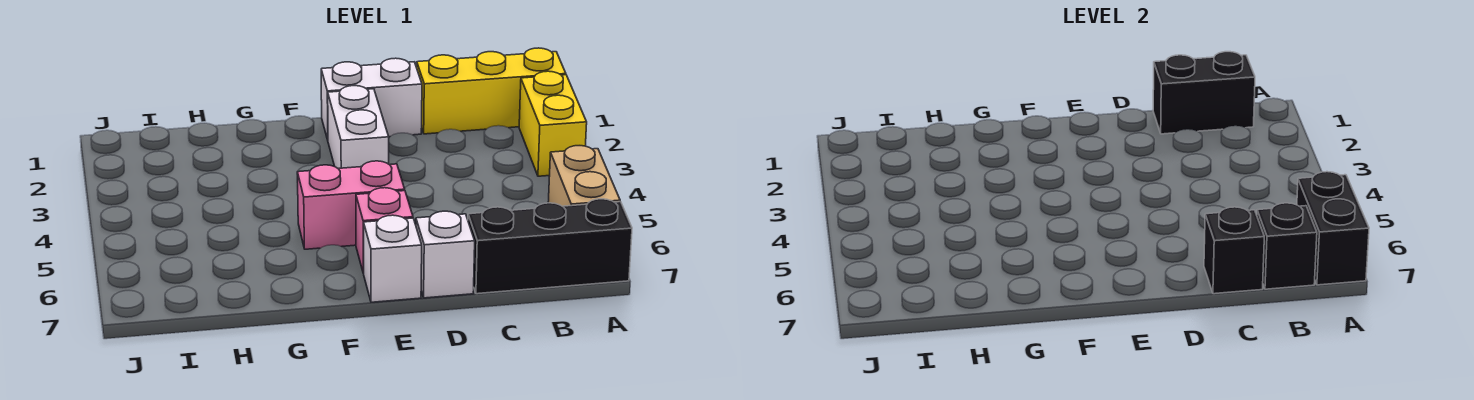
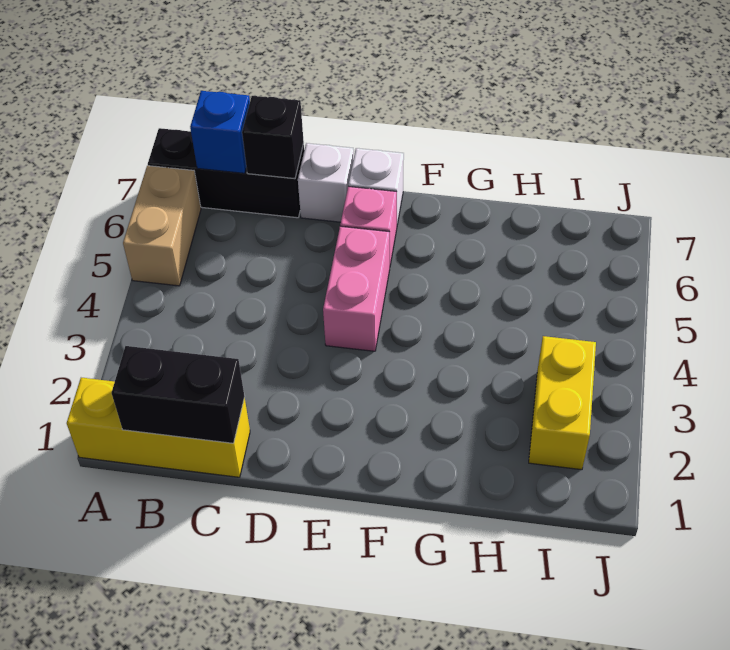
yellow brick A2:A3 level 1 -> yellow brick I2:I3 level 1
black brick A6:A7 level 2 -> none
black brick B7 level 2 -> blue brick B7 level 2
white brick D1:E1 level 1 -> none
white brick E2:E3 level 1 -> none
pink brick E5:F5 level 1 -> pink brick E4:E5 level 1

